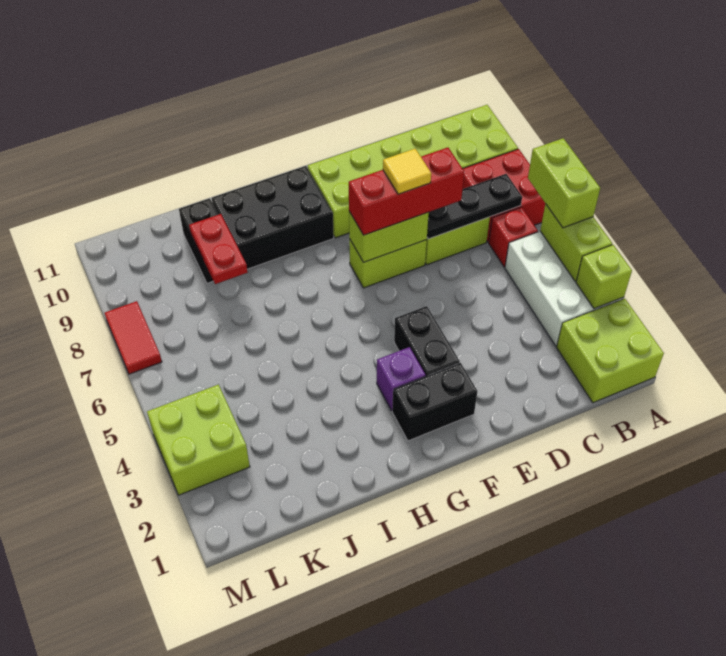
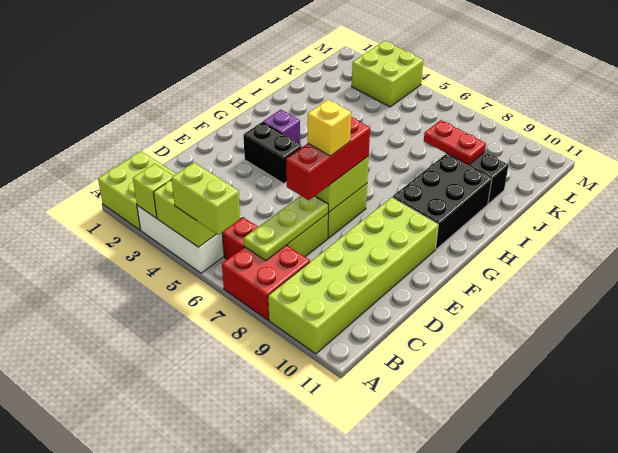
black plate B7:D7 level 2 -> lime plate B7:D7 level 2
yellow tile E7 level 4 -> yellow brick E7 level 4
black brick F2:G2 level 1 -> none
red tile M7:M8 level 1 -> none

